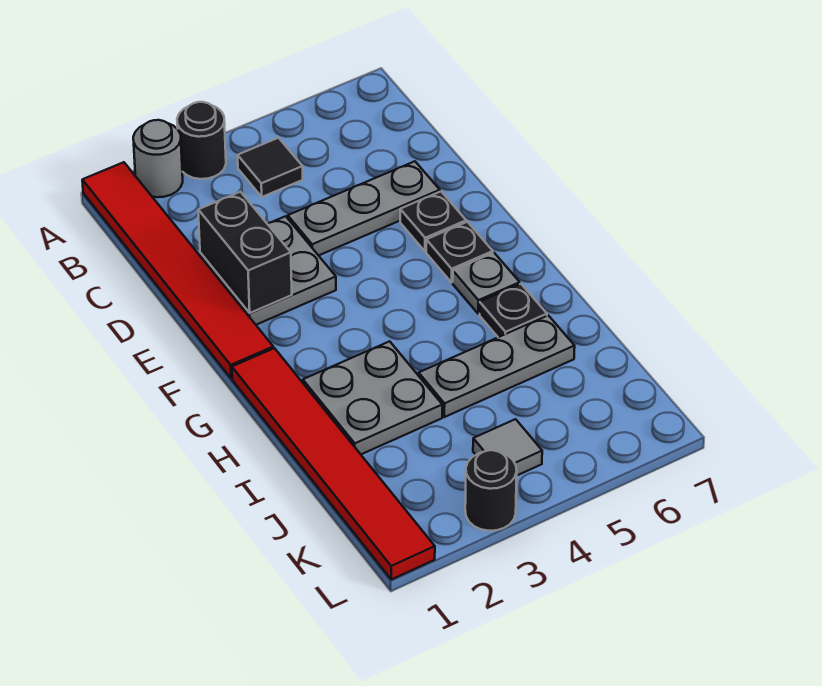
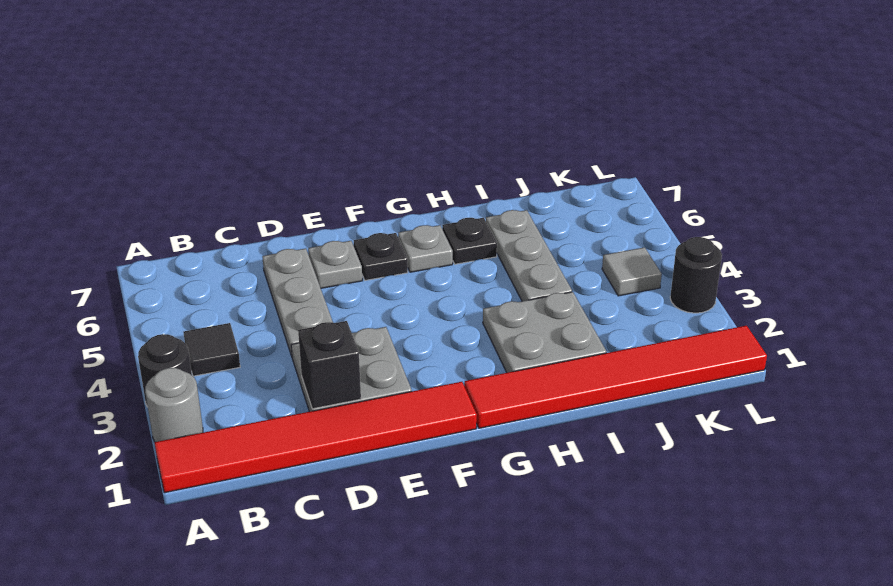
black brick D2:E2 level 2 -> black brick D2 level 2
black plate E6 level 1 -> grey plate E6 level 1

